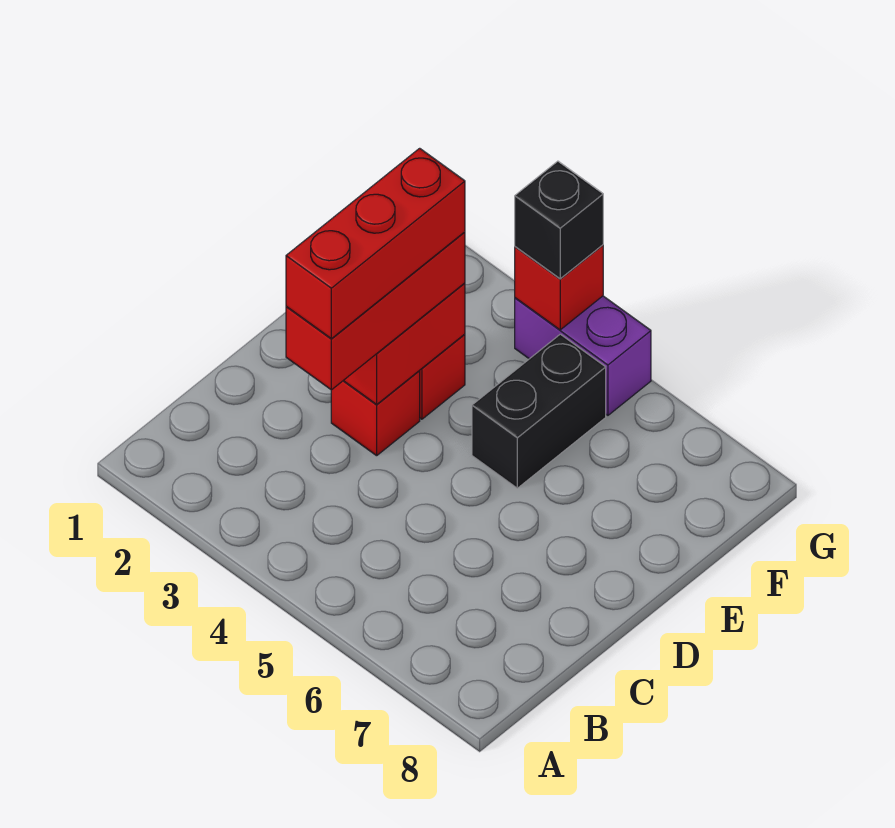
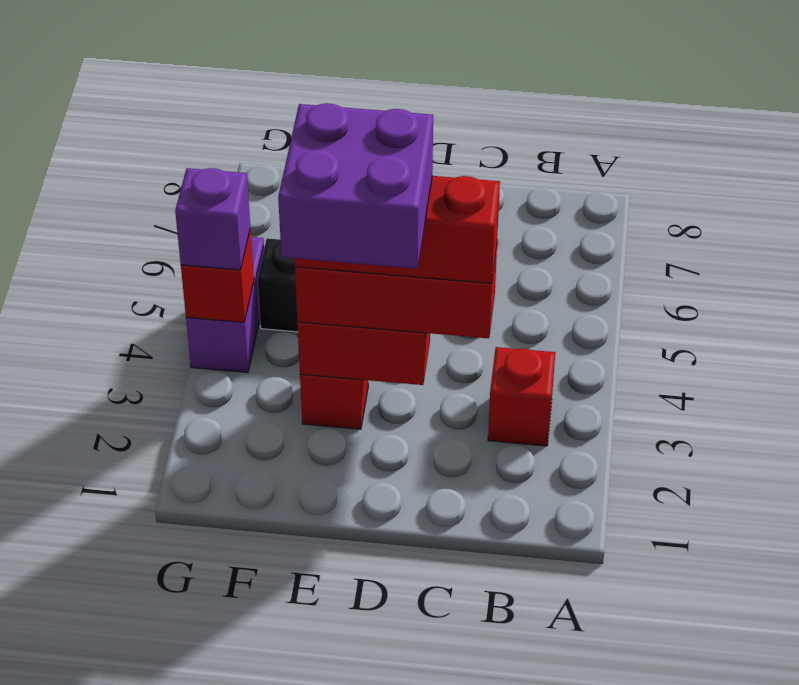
none -> purple brick D2:E3 level 5
red brick D3 level 1 -> red brick B3 level 1
black brick G4 level 3 -> purple brick G4 level 3

